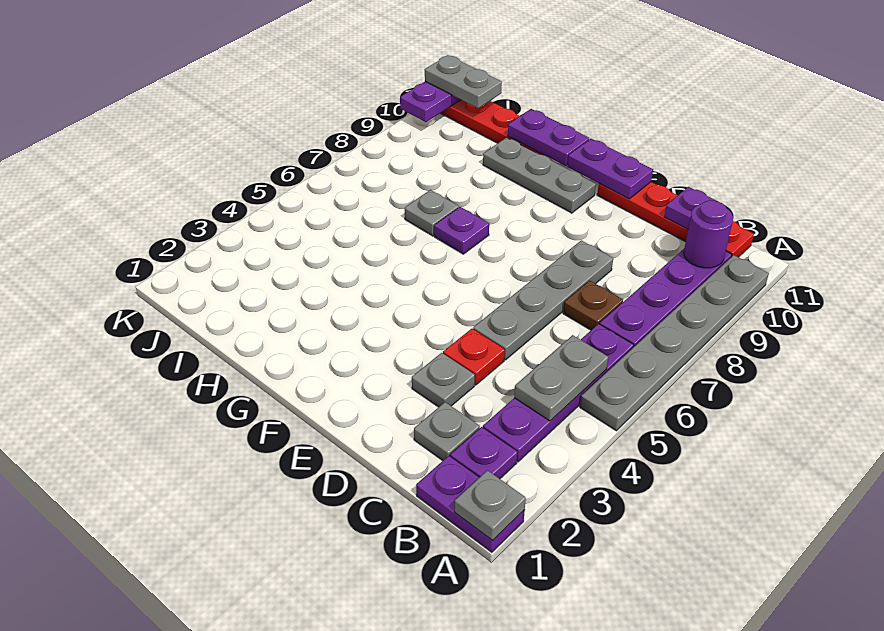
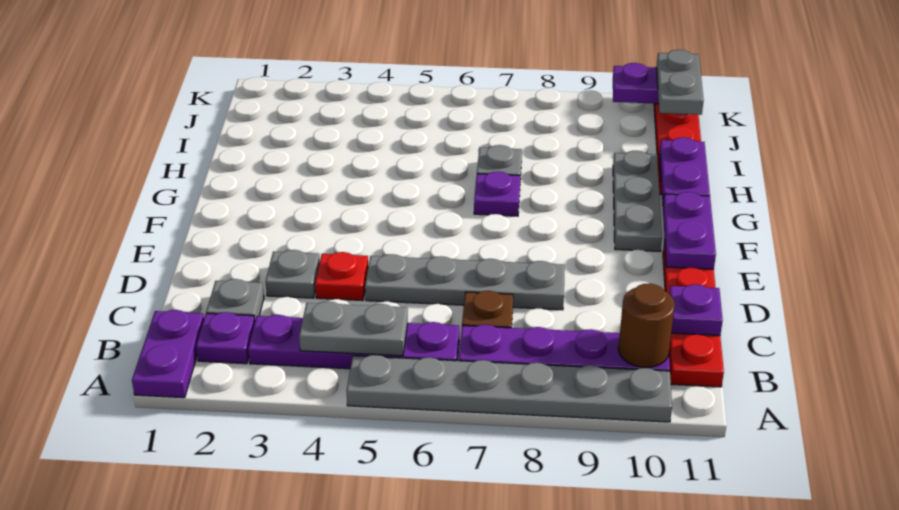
grey plate A1 level 2 -> none
purple round brick B10 level 2 -> brown round brick B10 level 2

